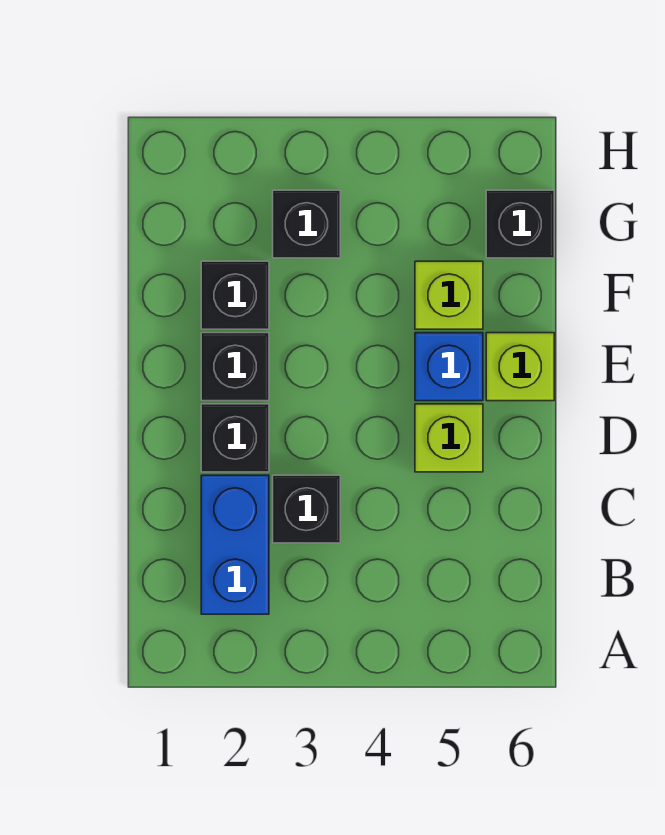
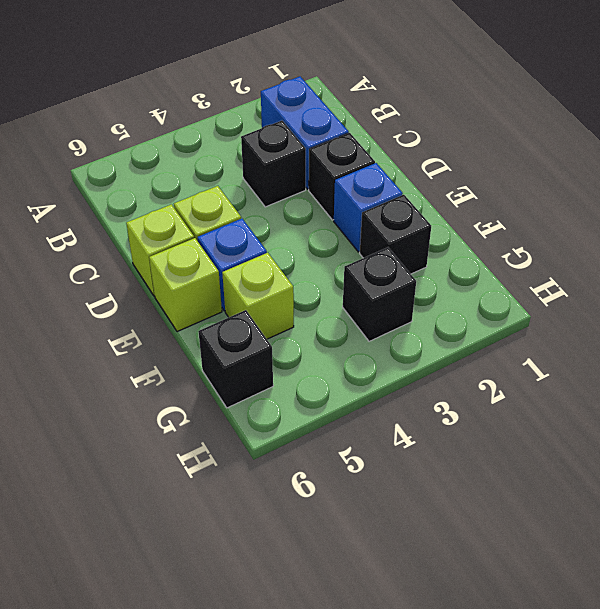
none -> lime brick D6 level 1
black brick E2 level 1 -> blue brick E2 level 1

